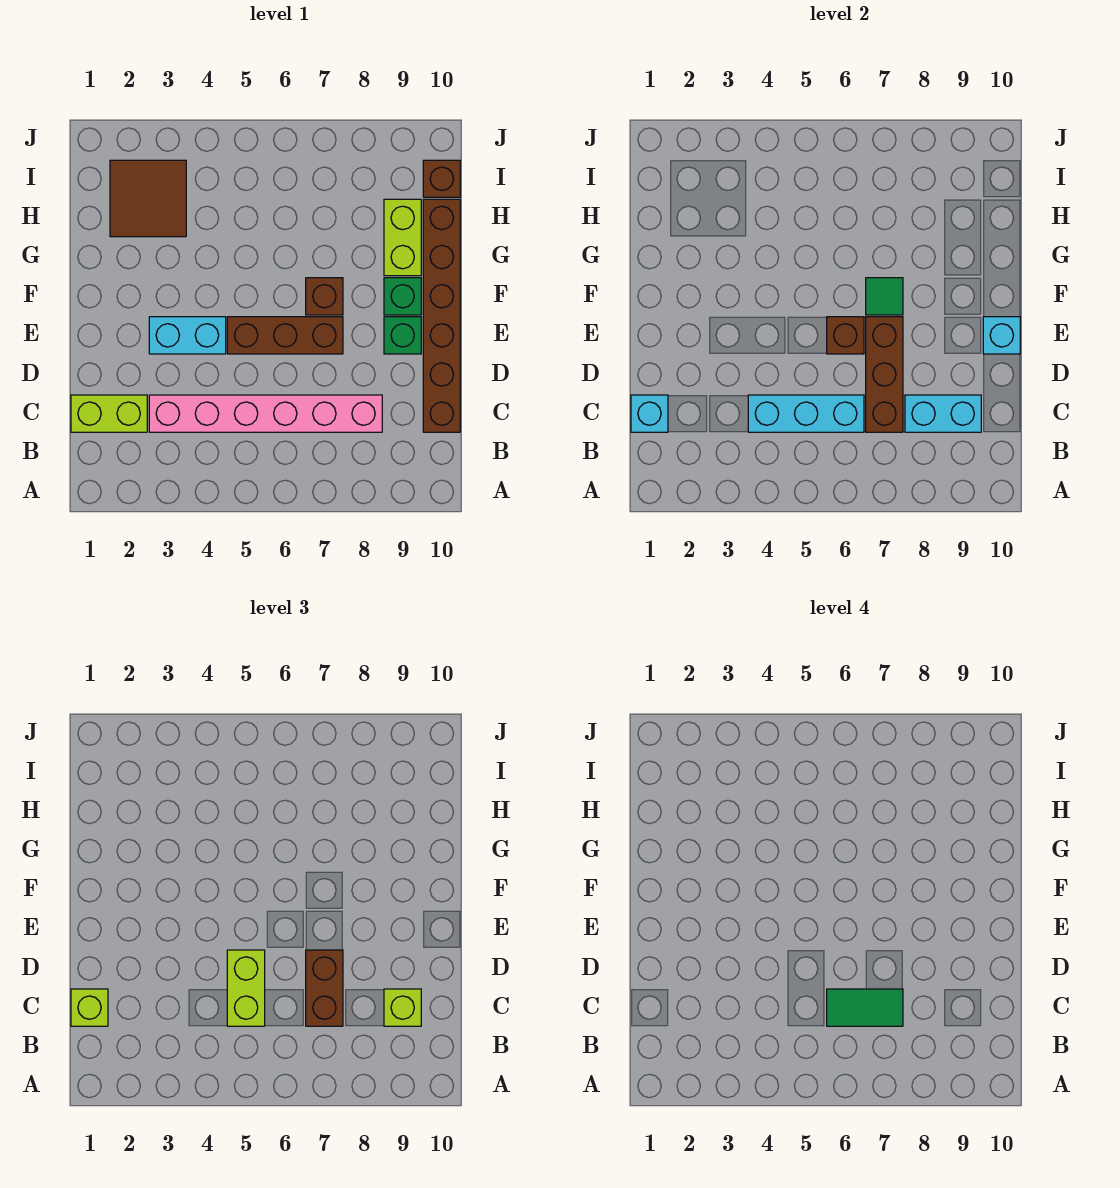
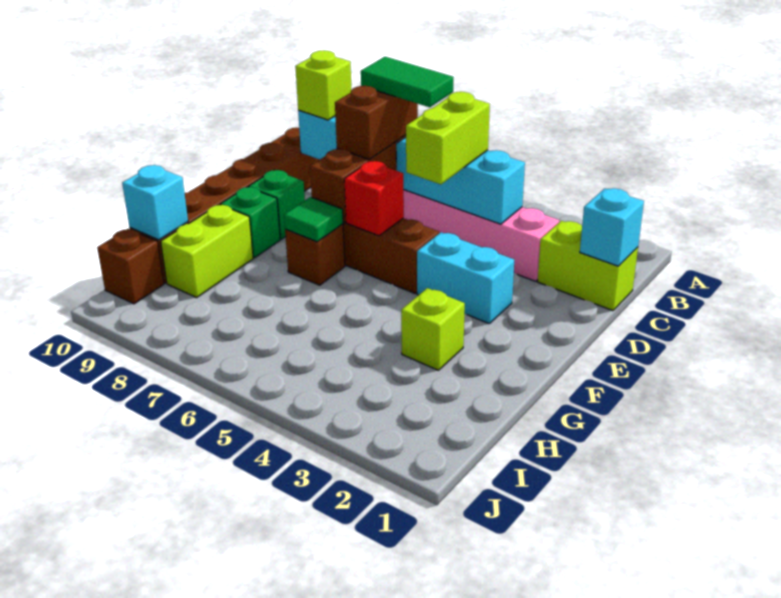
lime brick C1 level 3 -> lime brick G3 level 1
brown brick E6 level 2 -> red brick E6 level 2
cyan brick E10 level 2 -> cyan brick H10 level 2
brown tile H2:I3 level 1 -> none

